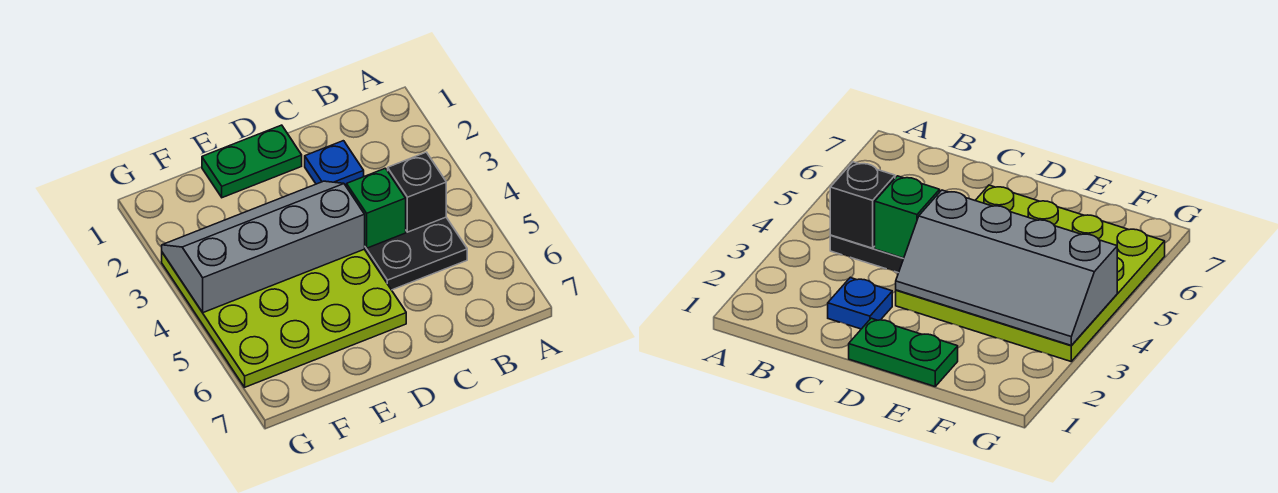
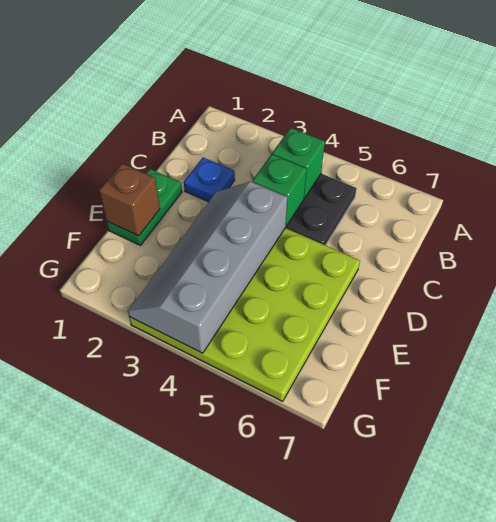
black brick B4 level 2 -> green brick B4 level 2
none -> brown brick E1 level 2

